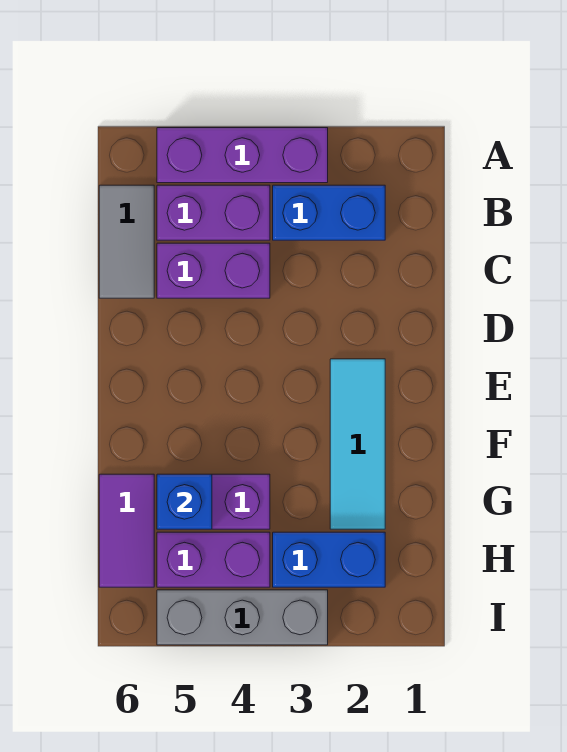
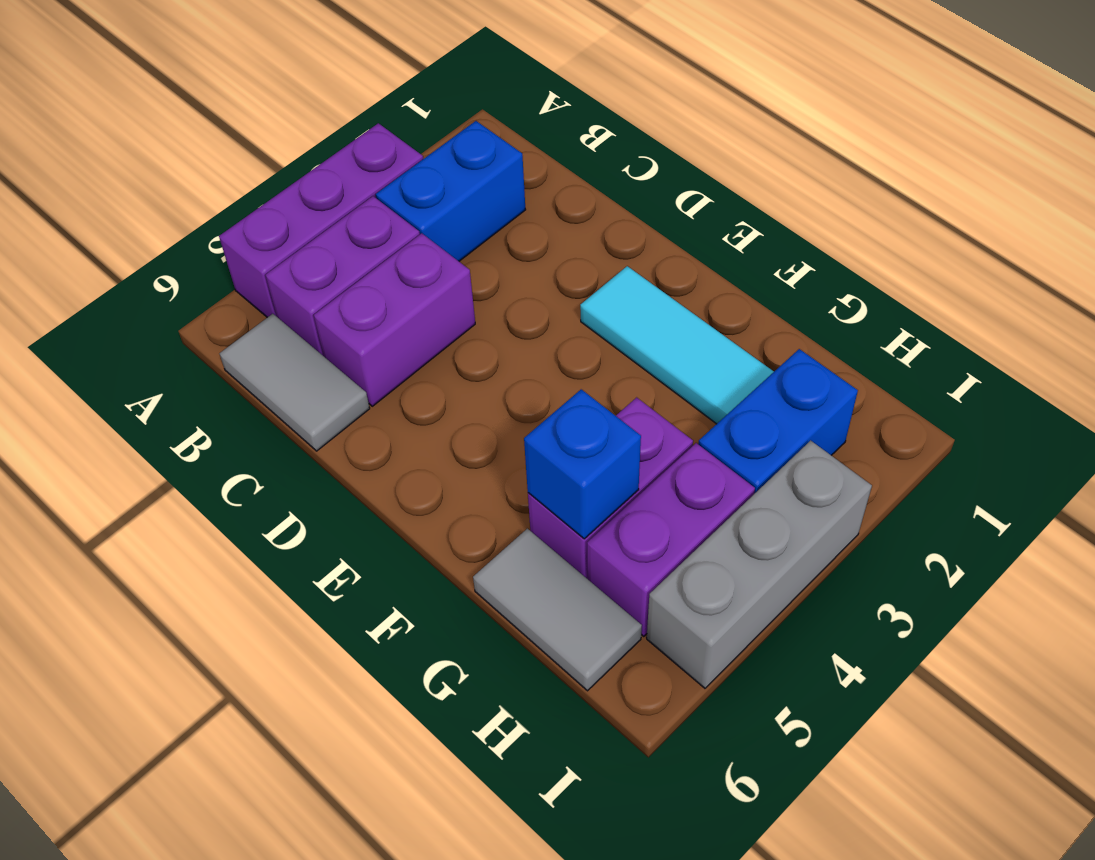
purple tile G6:H6 level 1 -> grey tile G6:H6 level 1

